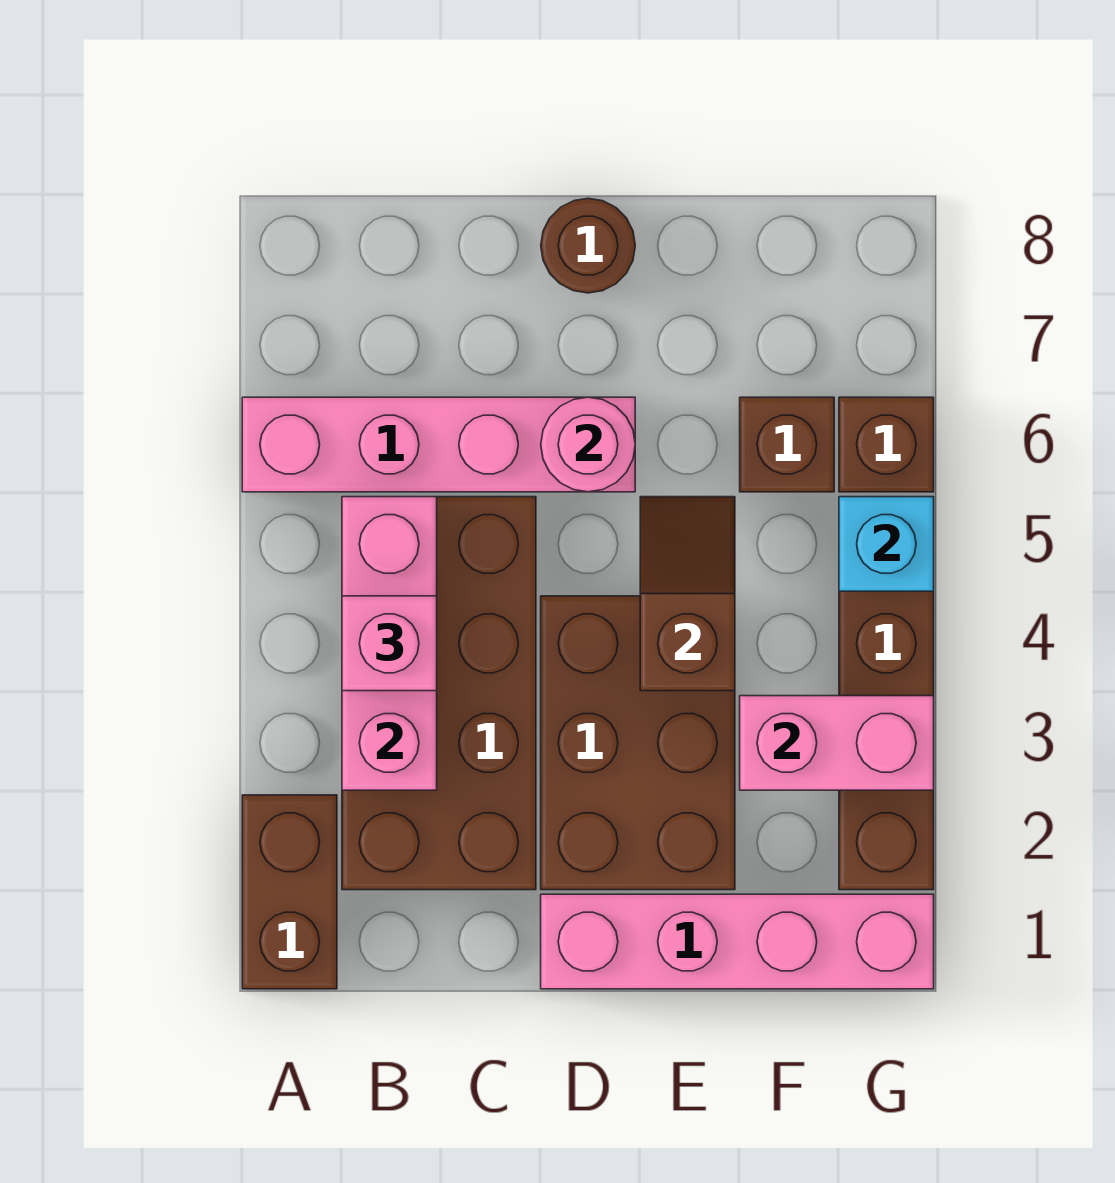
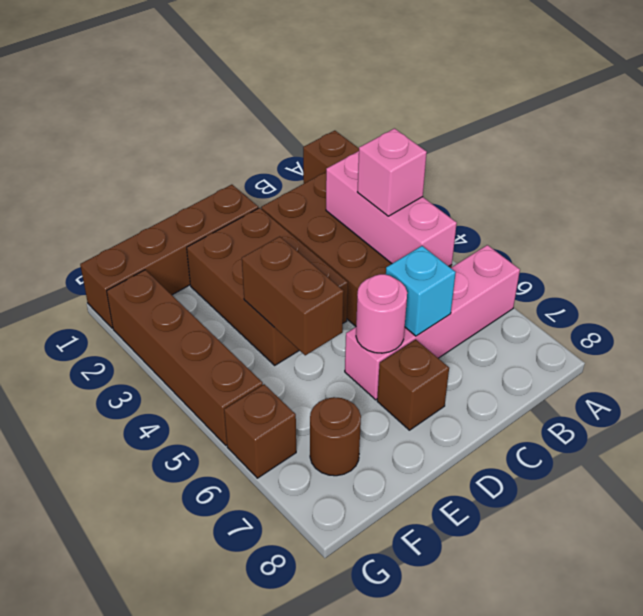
pink brick D1:G1 level 1 -> brown brick D1:G1 level 1
brown round brick D8 level 1 -> brown round brick F7 level 1
brown slope E4:E5 level 2 top 4 -> brown brick E4:E5 level 2
pink brick F3:G3 level 2 -> none
brown brick F6 level 1 -> brown brick D7 level 1
cyan brick G5 level 2 -> cyan brick C6 level 2

